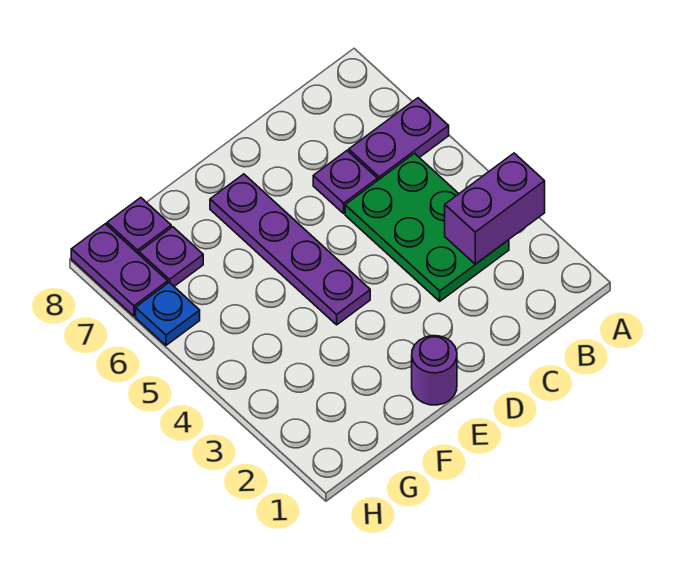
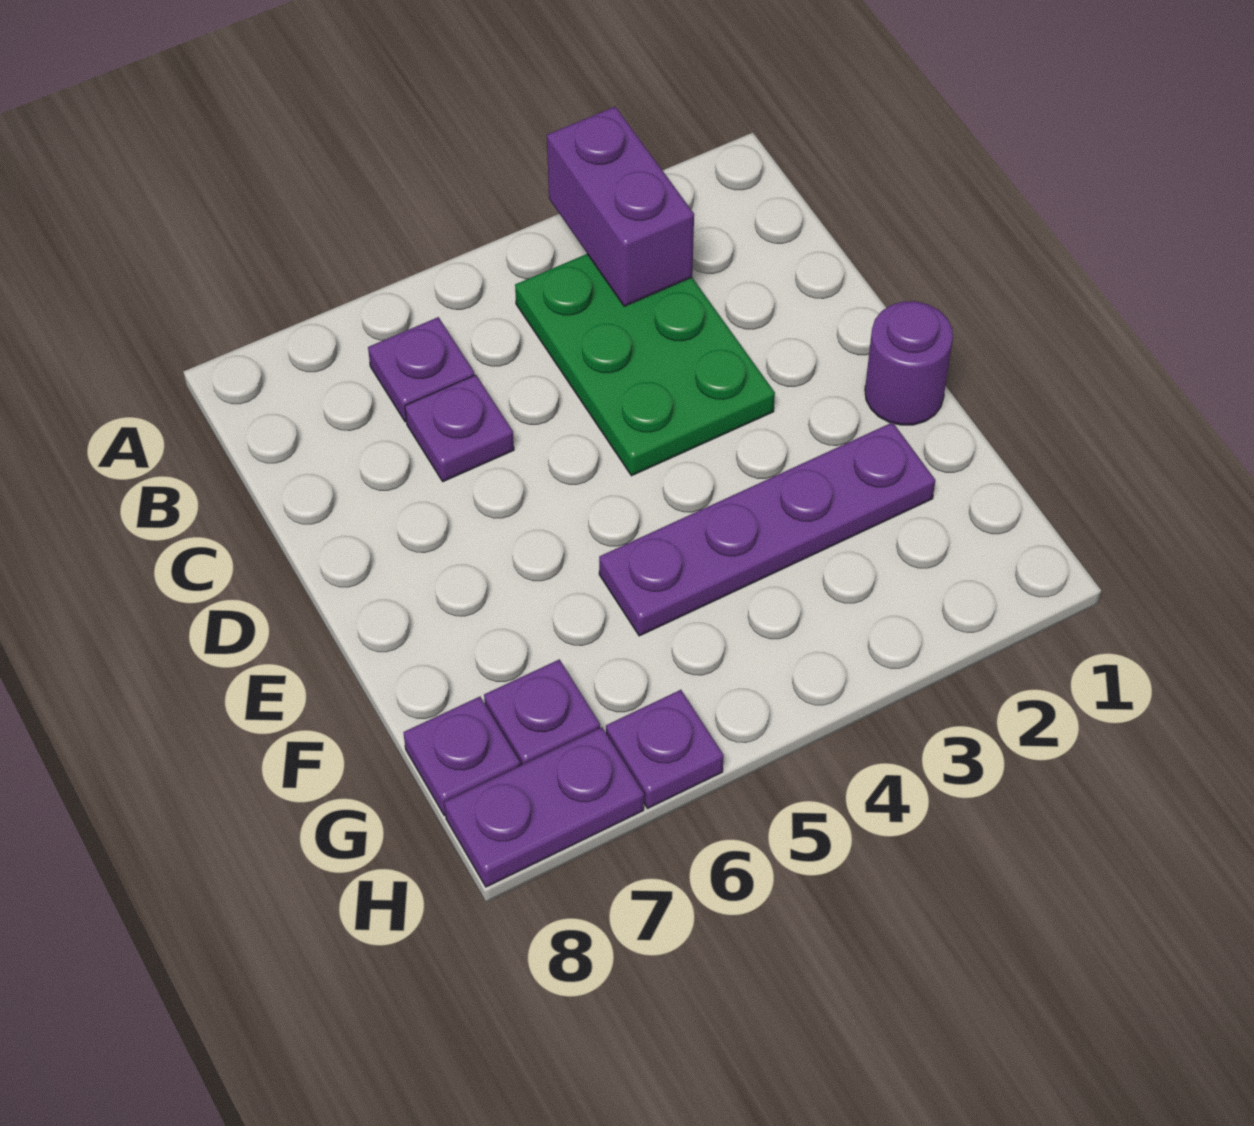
purple plate A6:B6 level 1 -> purple plate B6 level 1
green plate B3:C5 level 1 -> green plate B3:D4 level 1
purple plate E4:E7 level 1 -> purple plate F2:F5 level 1
blue plate H6 level 1 -> purple plate H6 level 1

